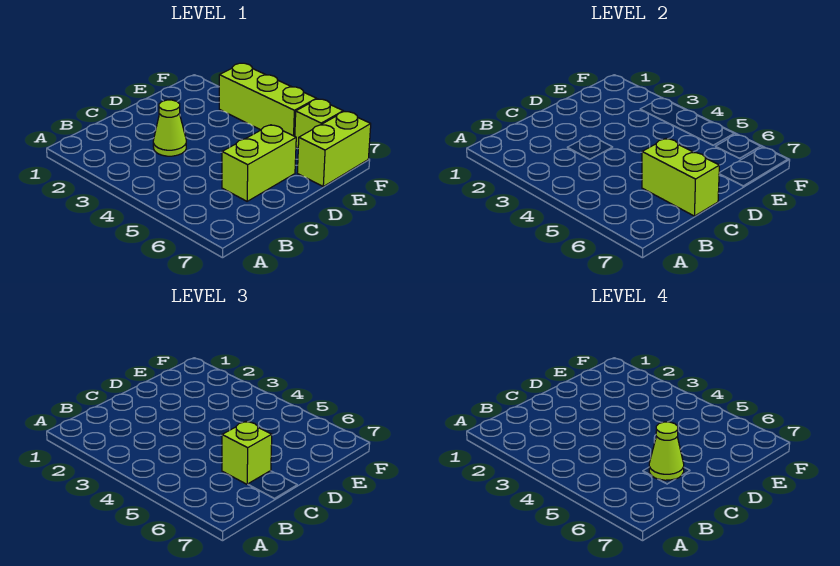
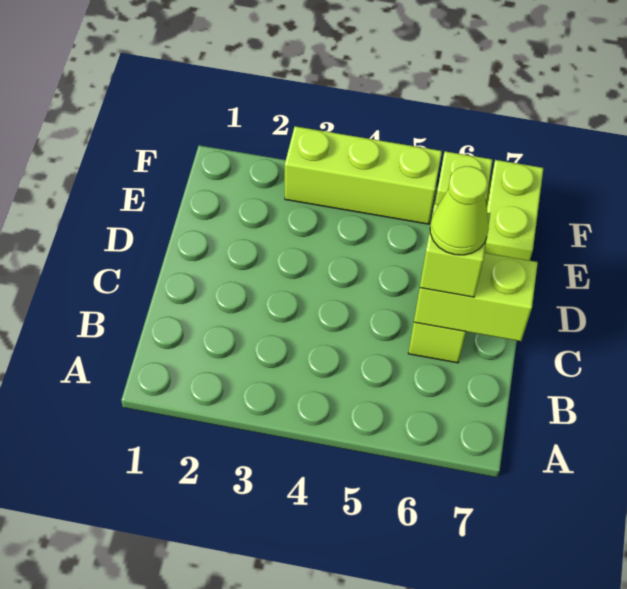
lime cone C3 level 1 -> none

